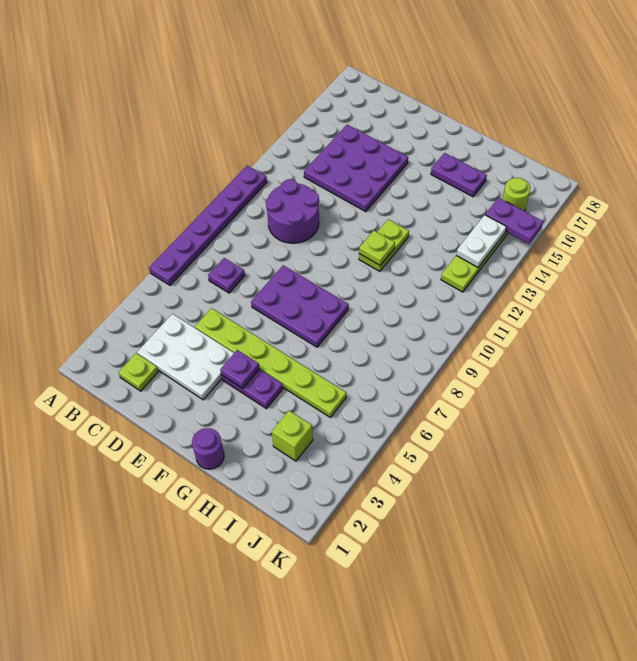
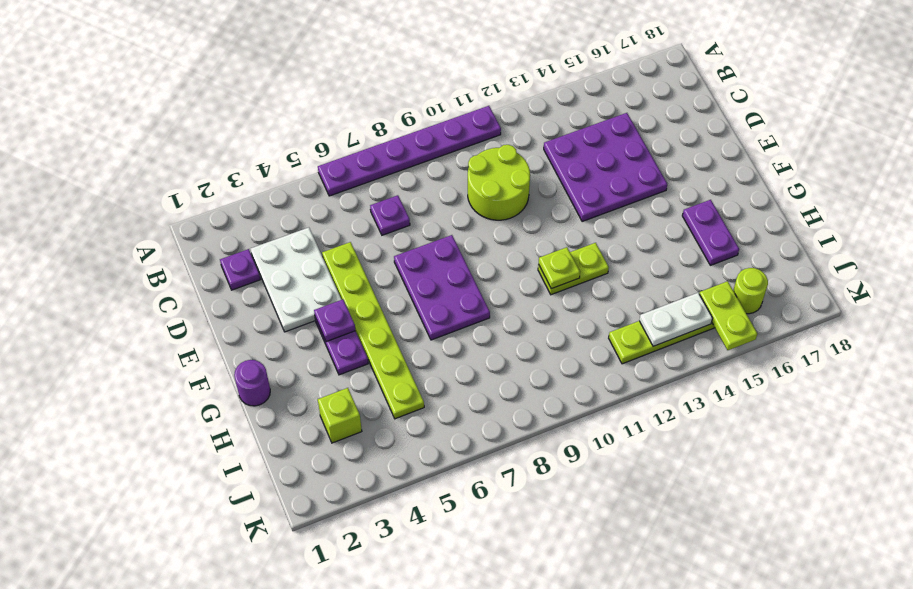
lime plate C2 level 1 -> purple plate C2 level 1
purple round brick C10:D11 level 1 -> lime round brick C10:D11 level 1
purple plate J15:K15 level 2 -> lime plate J15:K15 level 2

